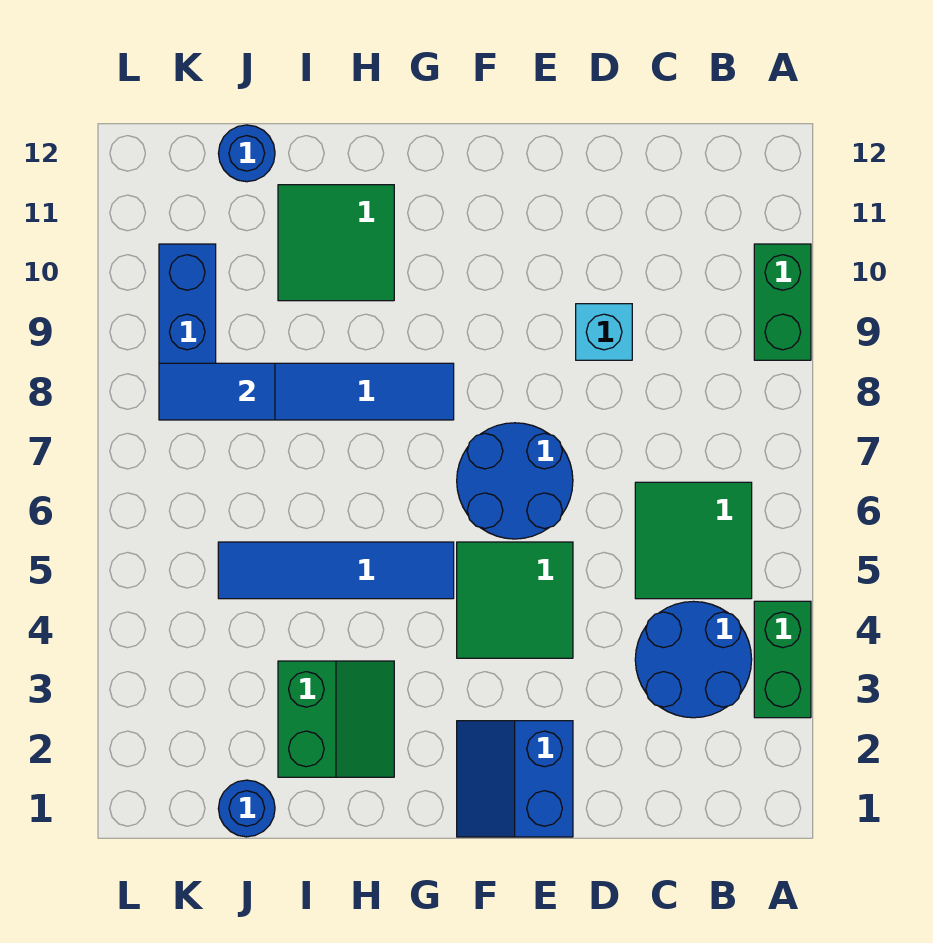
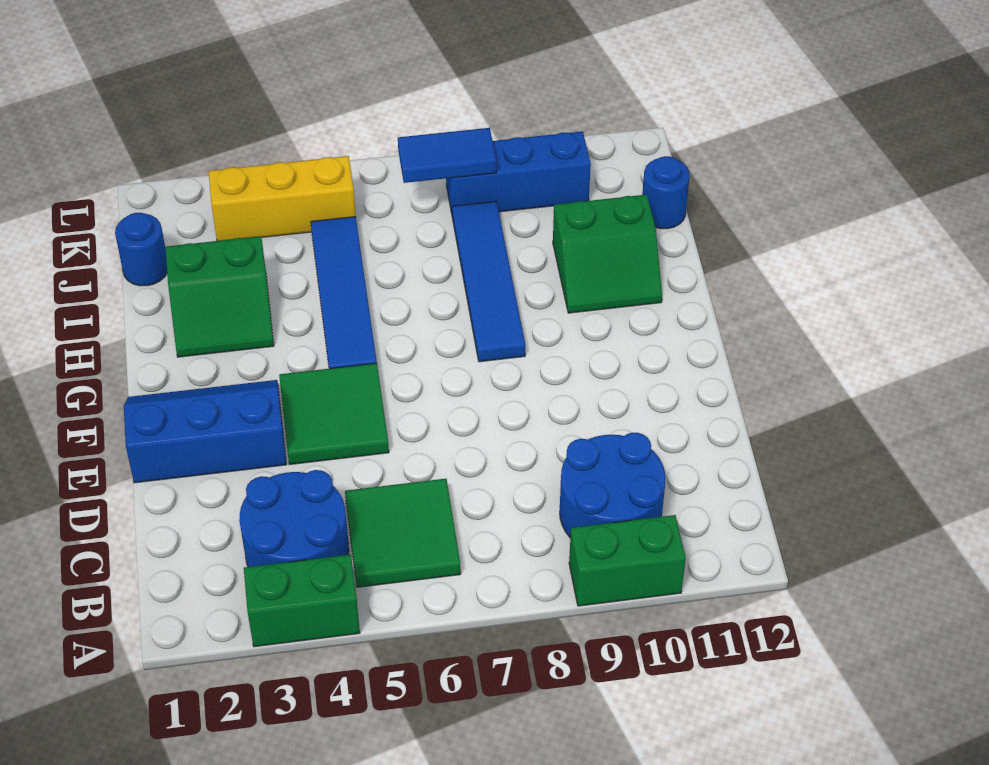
cyan brick D9 level 1 -> none
blue slope E1:F2 level 1 top E -> blue slope E1:F3 level 1 top E
blue round brick E6:F7 level 1 -> blue round brick B9:C10 level 1
green tile H10:I11 level 1 -> green slope H10:I11 level 1 top I
blue tile J8:K8 level 2 -> blue tile K7:K8 level 2
none -> yellow brick K3:K5 level 1

